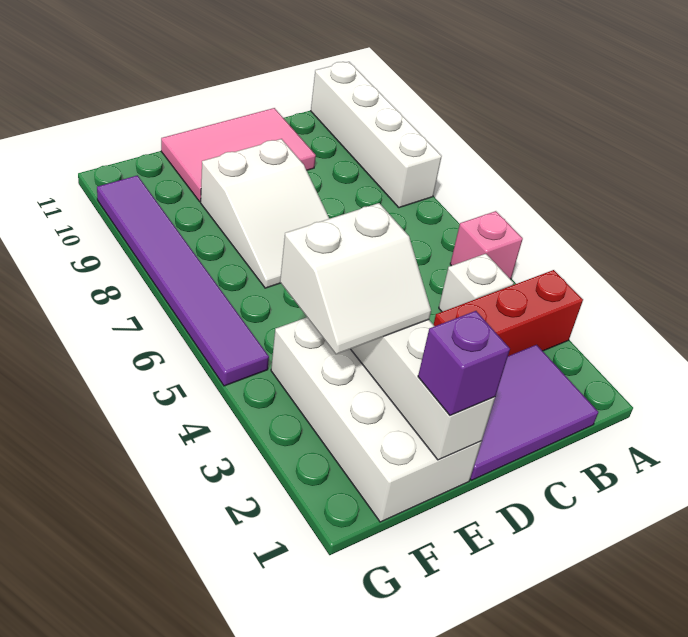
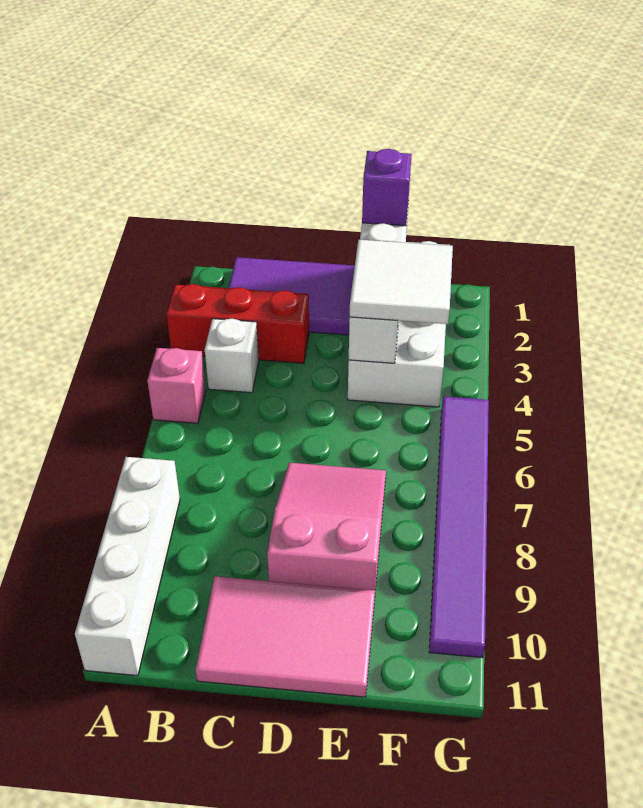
white slope D7:E9 level 1 top 9 -> pink slope D7:E9 level 1 top 9
white slope E3:F4 level 3 top 4 -> white tile E3:F4 level 3

